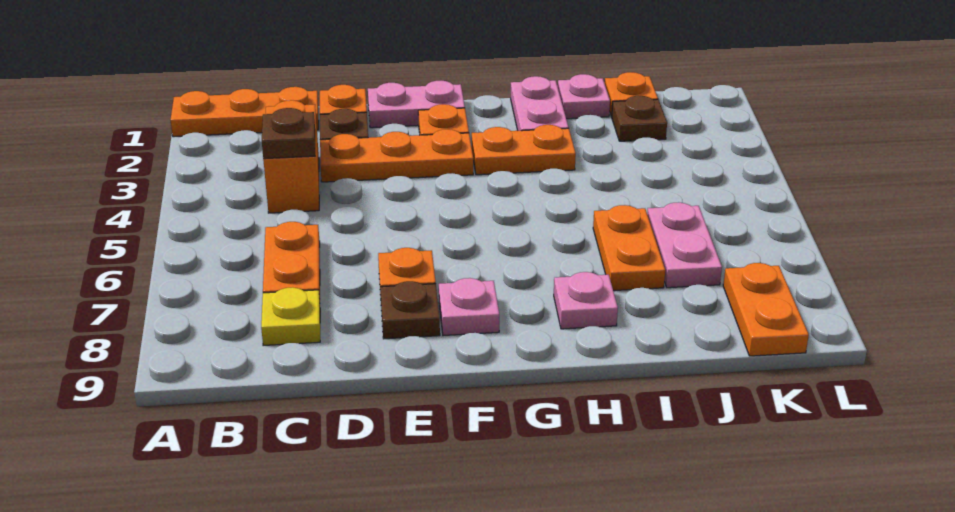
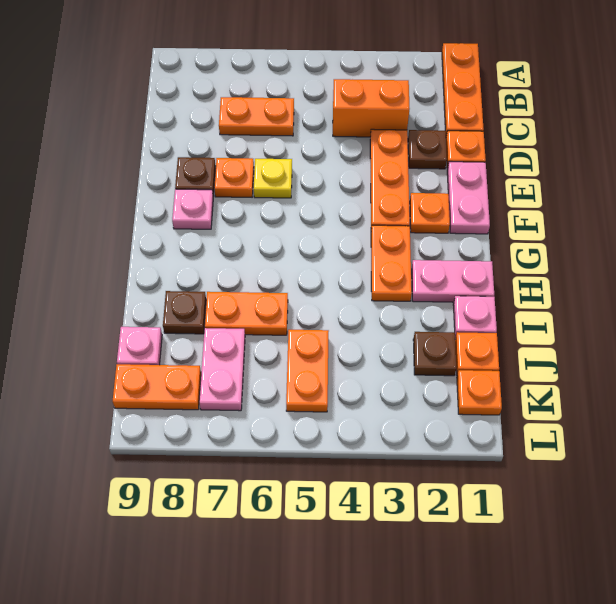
brown plate C4 level 2 -> brown plate I8 level 1
yellow plate C8 level 1 -> yellow plate E6 level 1
pink plate H8 level 1 -> pink plate J9 level 1
none -> orange plate J5:K5 level 1
pink plate J6:J7 level 1 -> pink plate J7:K7 level 1
none -> orange plate K1 level 1

